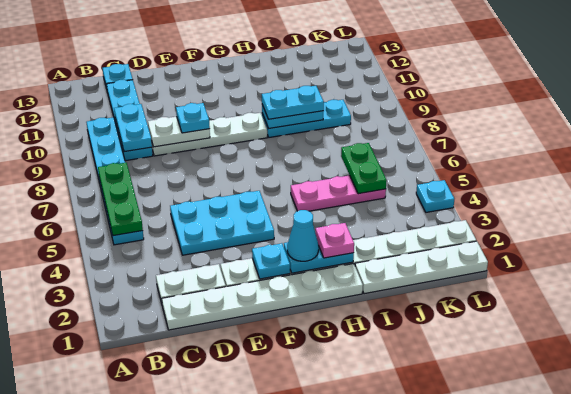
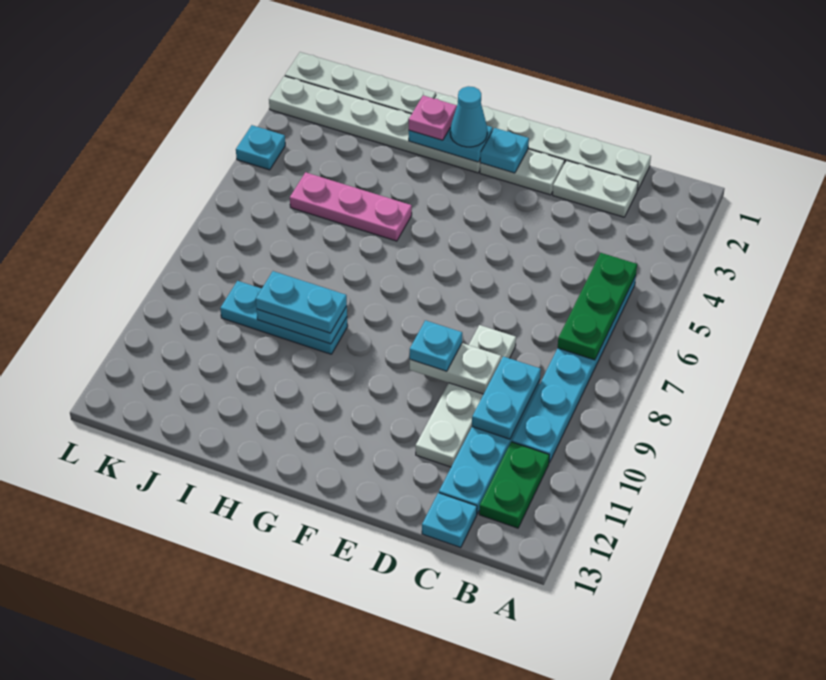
cyan plate D4:F5 level 1 -> none
white plate D9:G9 level 1 -> white plate D8:D11 level 1
green plate J5:J6 level 2 -> green plate B11:B12 level 1

